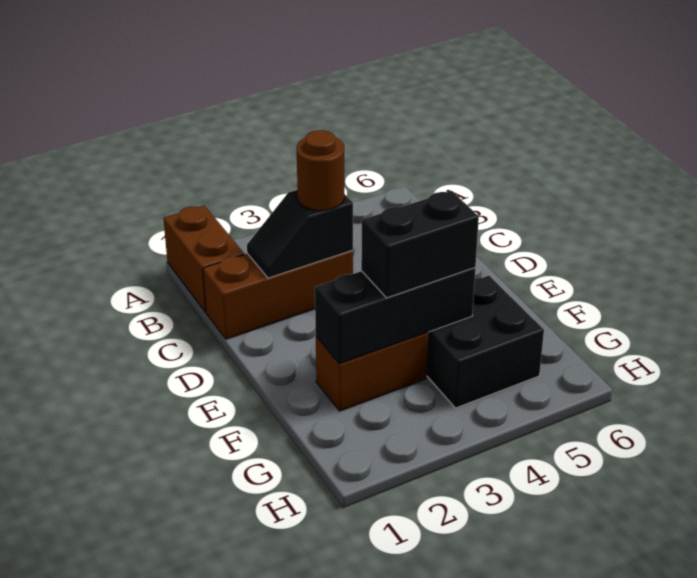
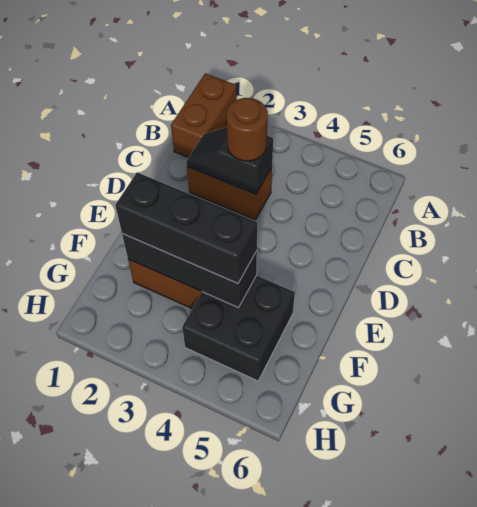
brown brick C1:C3 level 1 -> brown brick C2:C3 level 1
black brick F3:F4 level 3 -> black brick F2:F4 level 3

